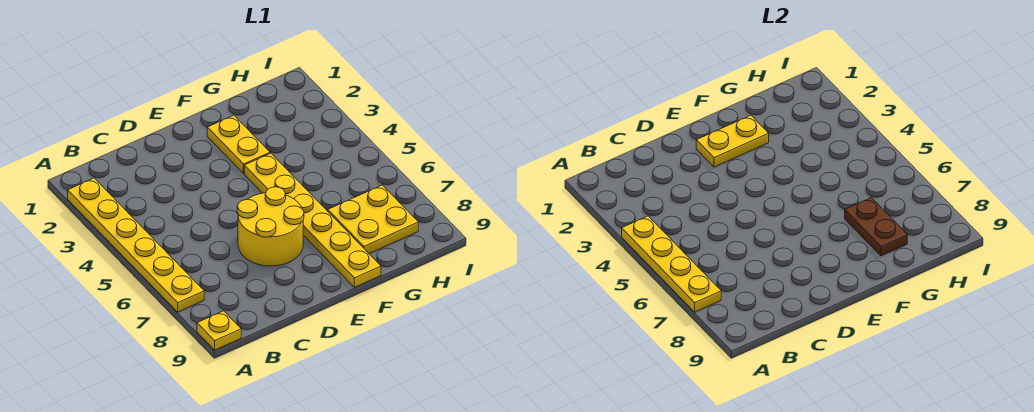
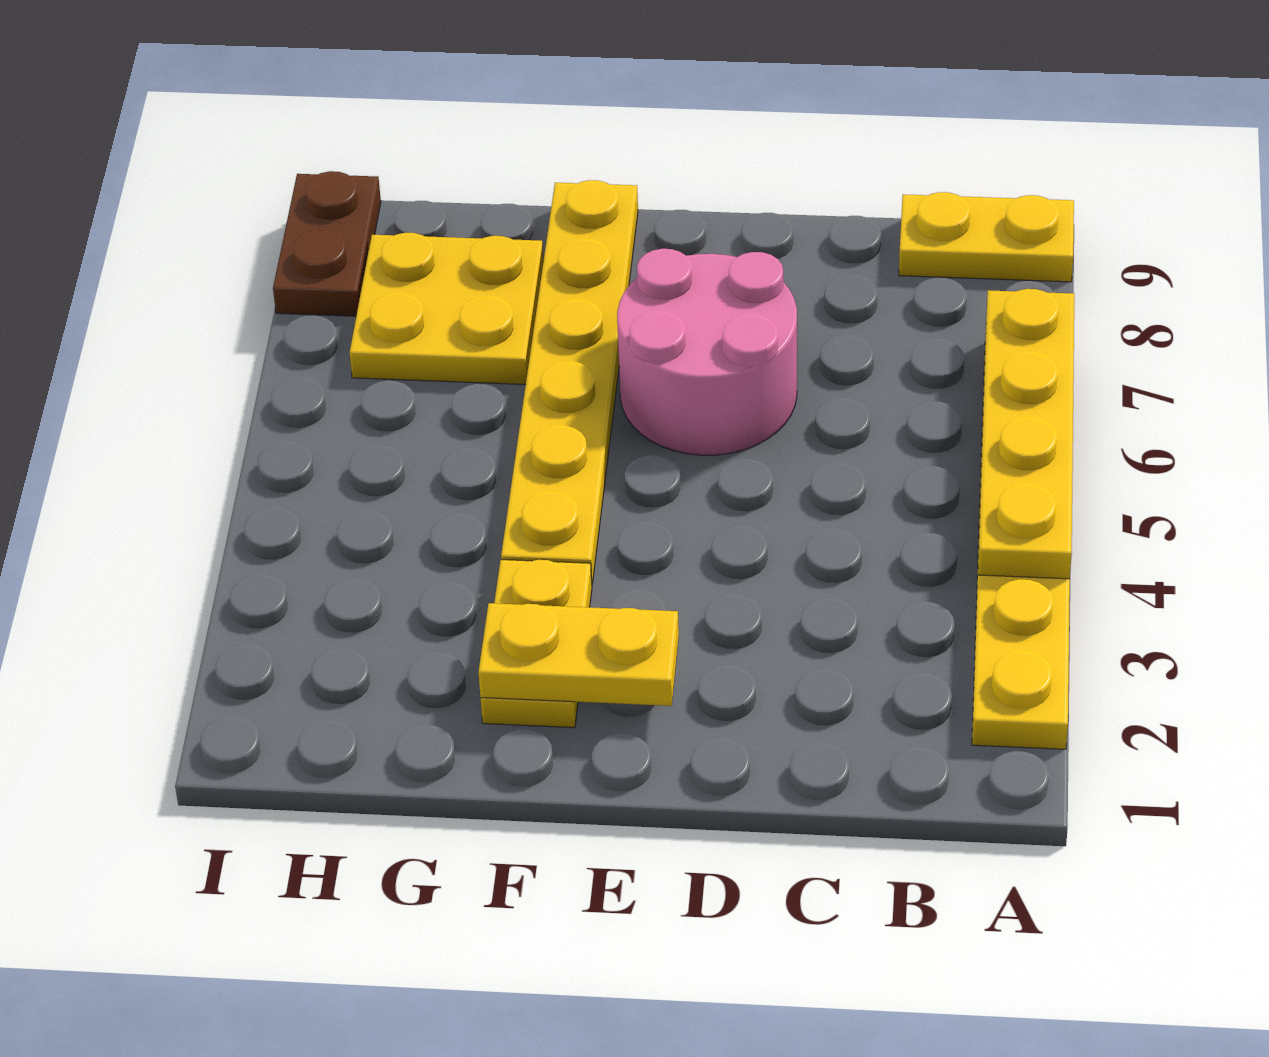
yellow plate A9 level 1 -> yellow plate A9:B9 level 1
yellow round brick D6:E7 level 1 -> pink round brick D6:E7 level 1
brown plate G7:G8 level 2 -> brown plate I8:I9 level 1

